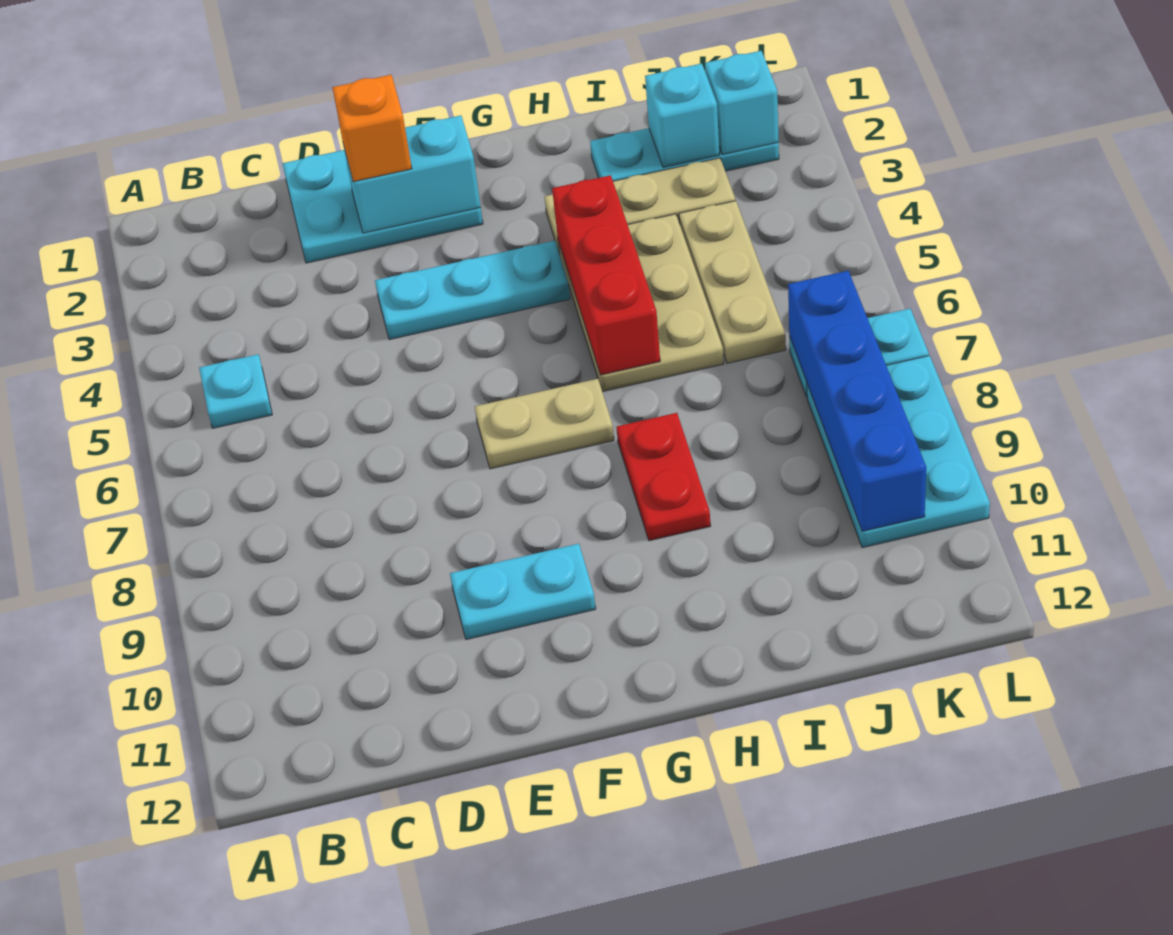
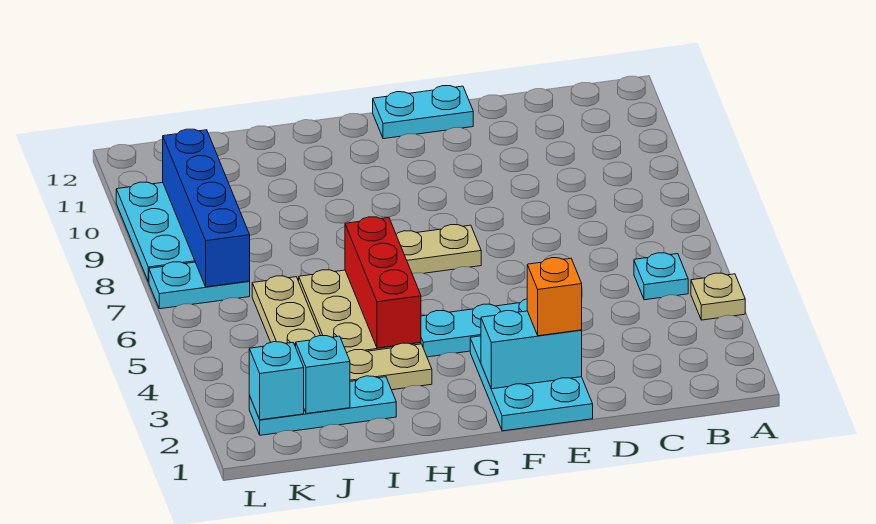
none -> tan plate A4 level 1
cyan plate D1:F2 level 1 -> cyan plate E1:F3 level 1
cyan plate E10:F10 level 1 -> cyan plate E12:F12 level 1
red plate H8:H9 level 1 -> none

